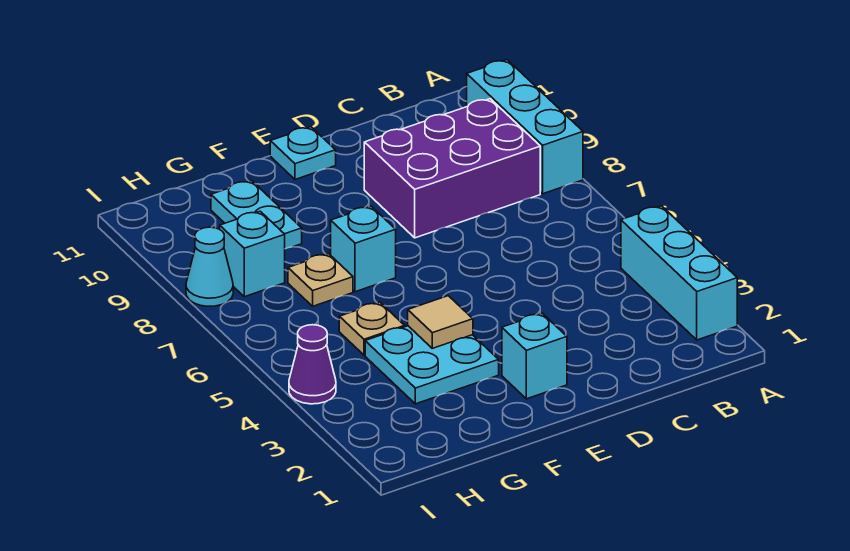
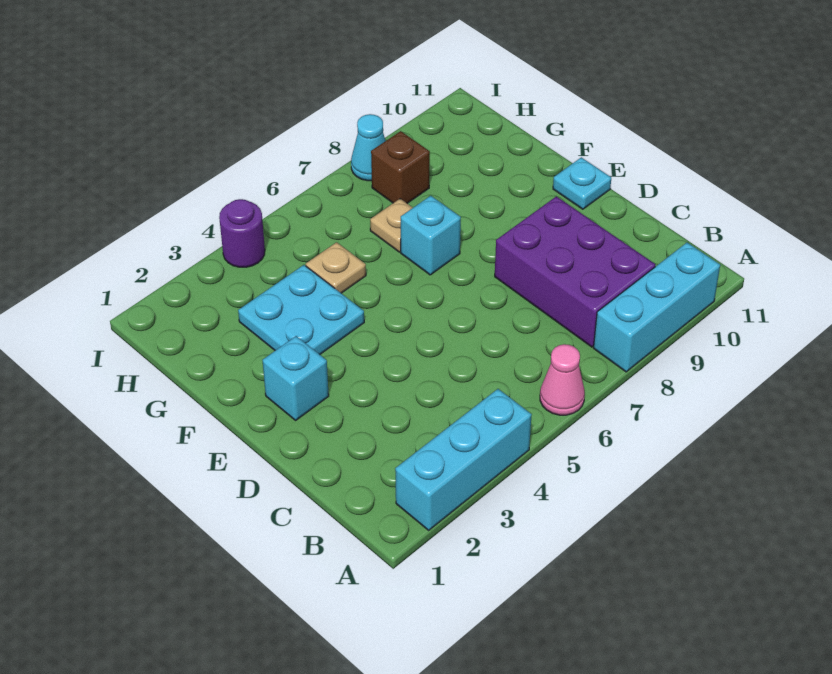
none -> pink cone A6 level 1
tan tile F4 level 2 -> none
cyan plate G9:G10 level 1 -> none
cyan brick H8 level 1 -> brown brick H8 level 1
purple cone I4 level 1 -> purple round brick I4 level 1

